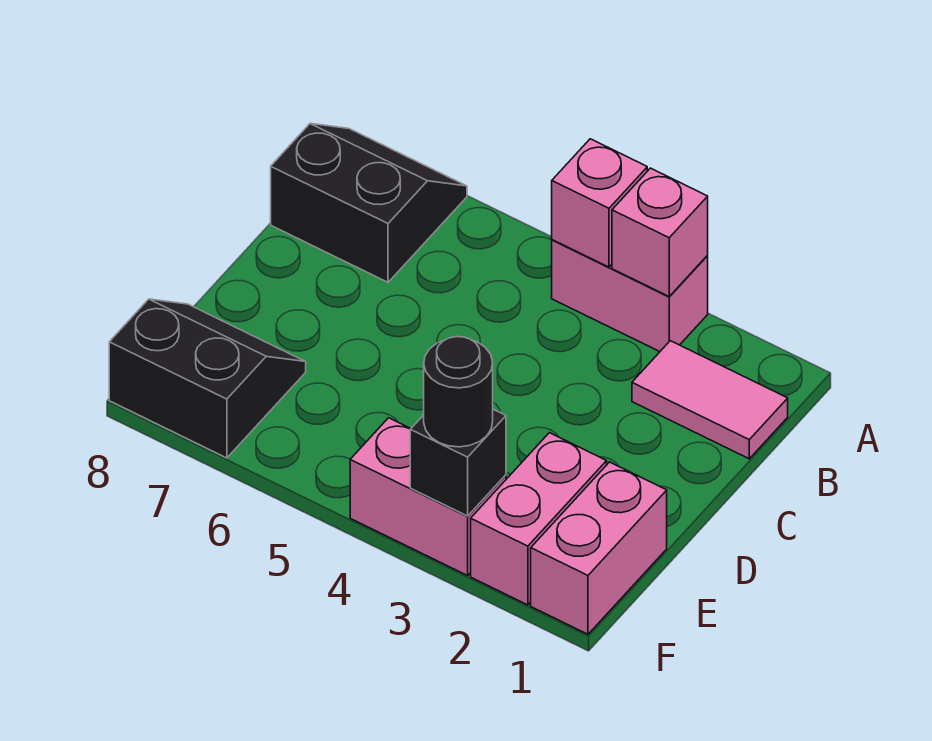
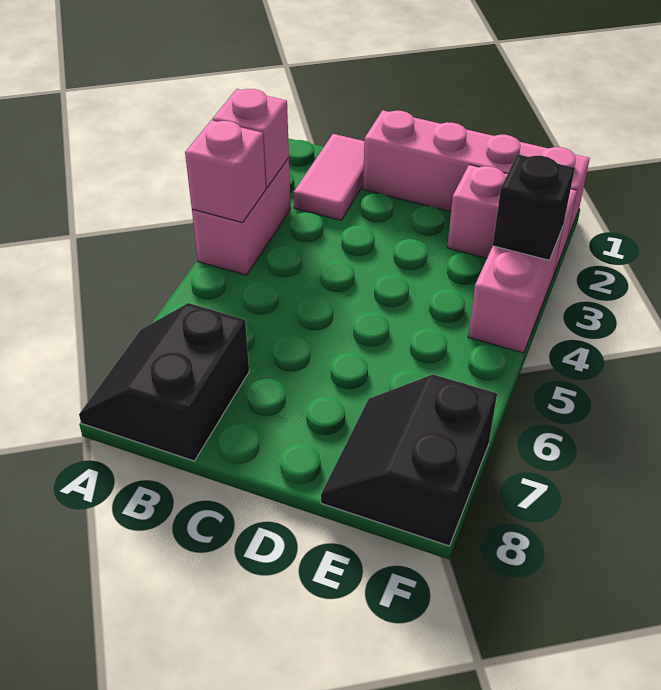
pink brick E1:F1 level 1 -> pink brick C1:F1 level 1
black round brick F3 level 3 -> none

